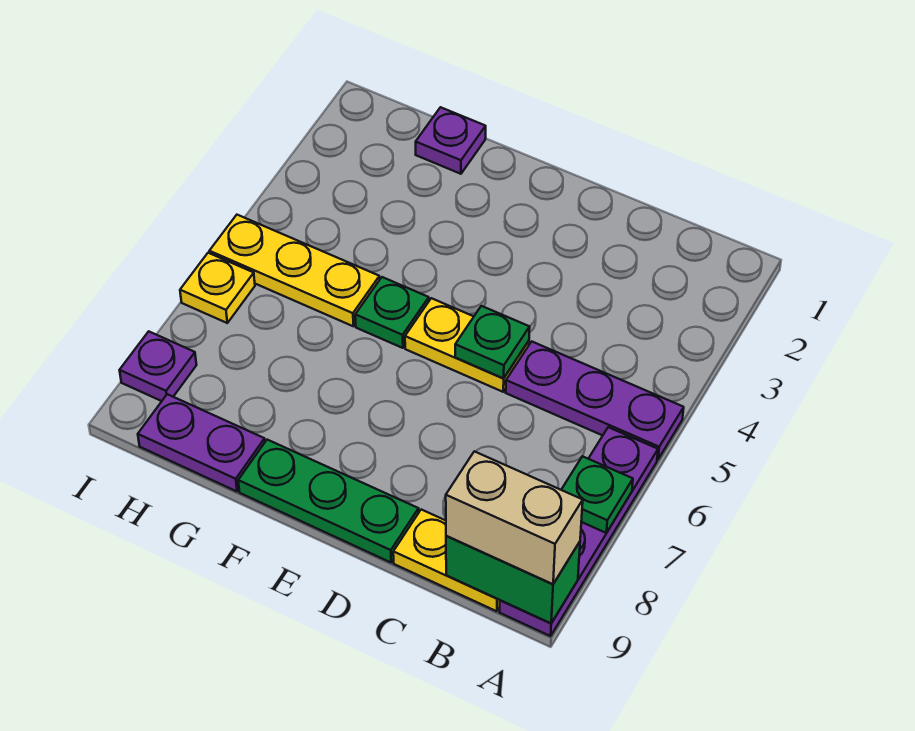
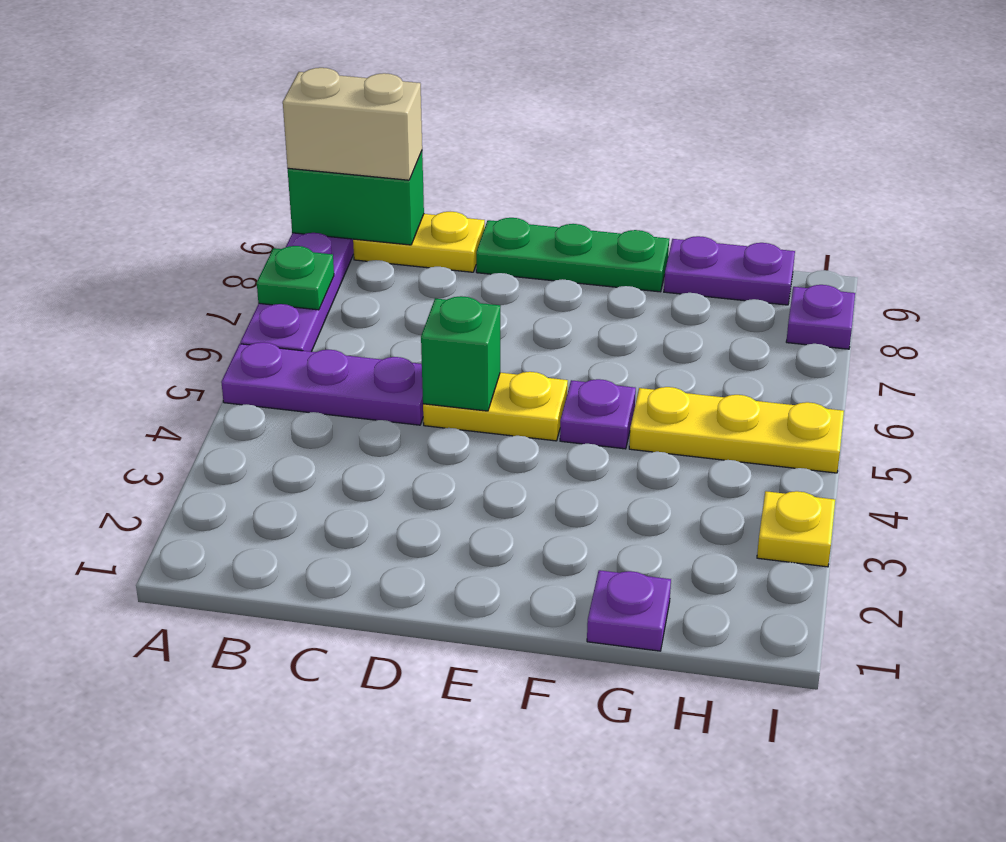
green plate D5 level 2 -> green brick D5 level 2
green plate F5 level 1 -> purple plate F5 level 1
yellow plate I6 level 1 -> yellow plate I3 level 1

